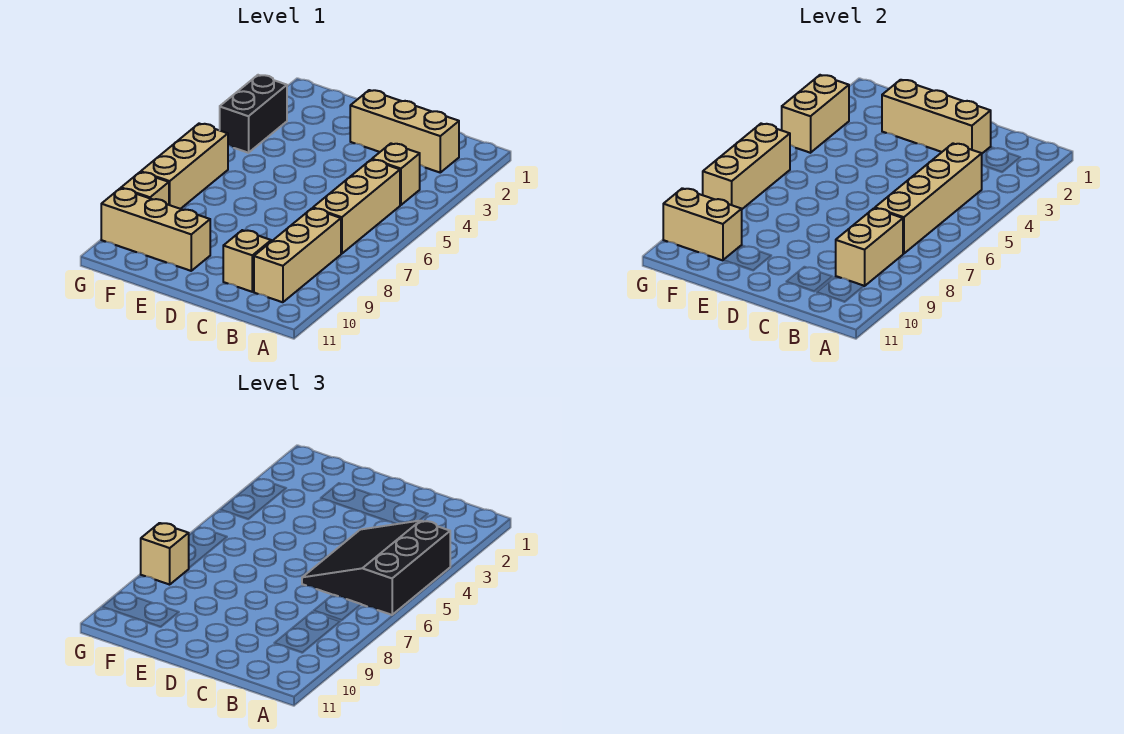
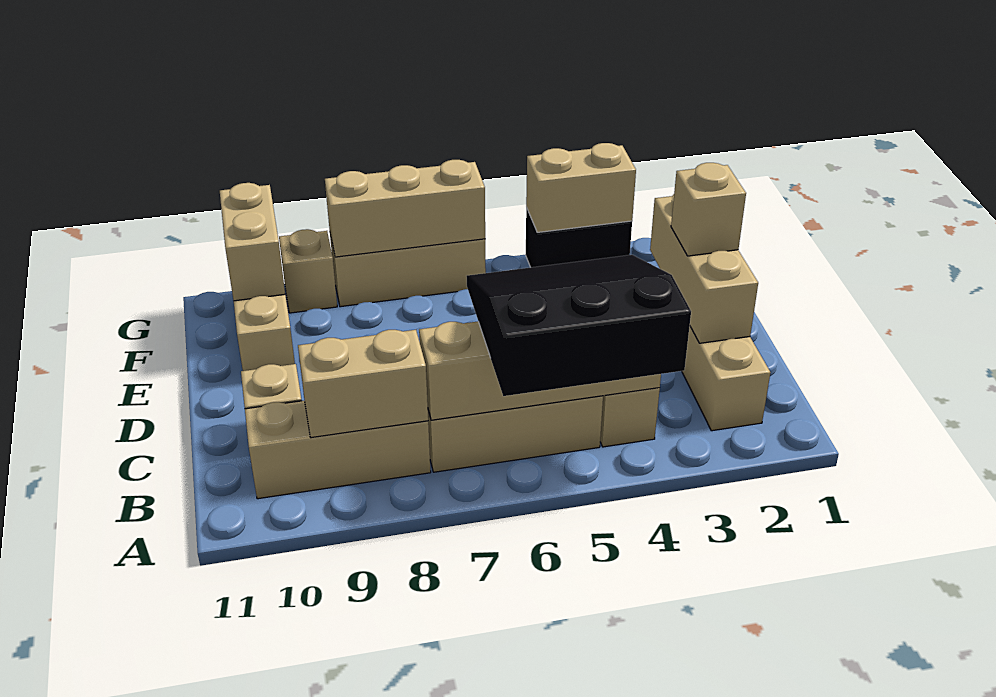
tan brick G8 level 3 -> tan brick D2 level 3

